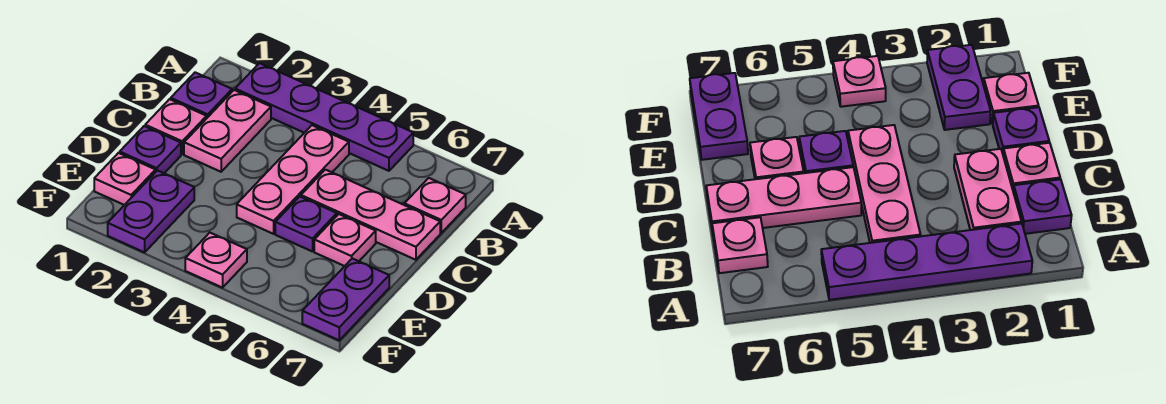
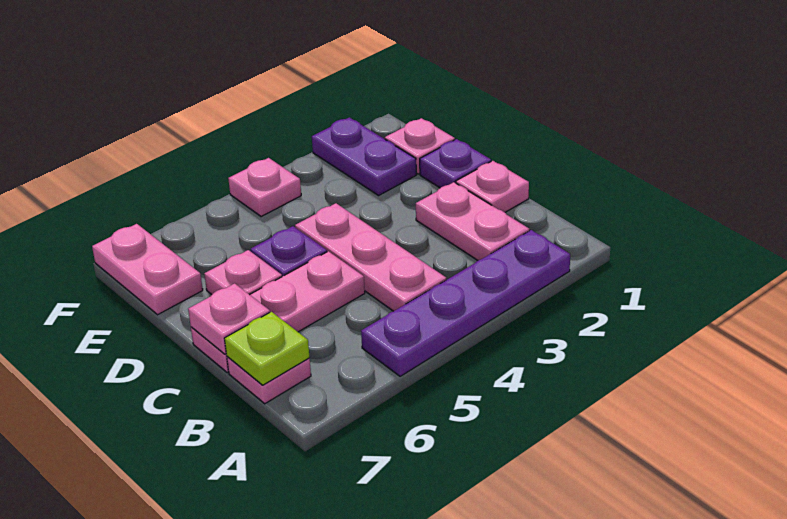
purple plate B1 level 1 -> none
none -> lime plate B7 level 2
none -> pink plate C7 level 2
purple plate E7:F7 level 1 -> pink plate E7:F7 level 1

